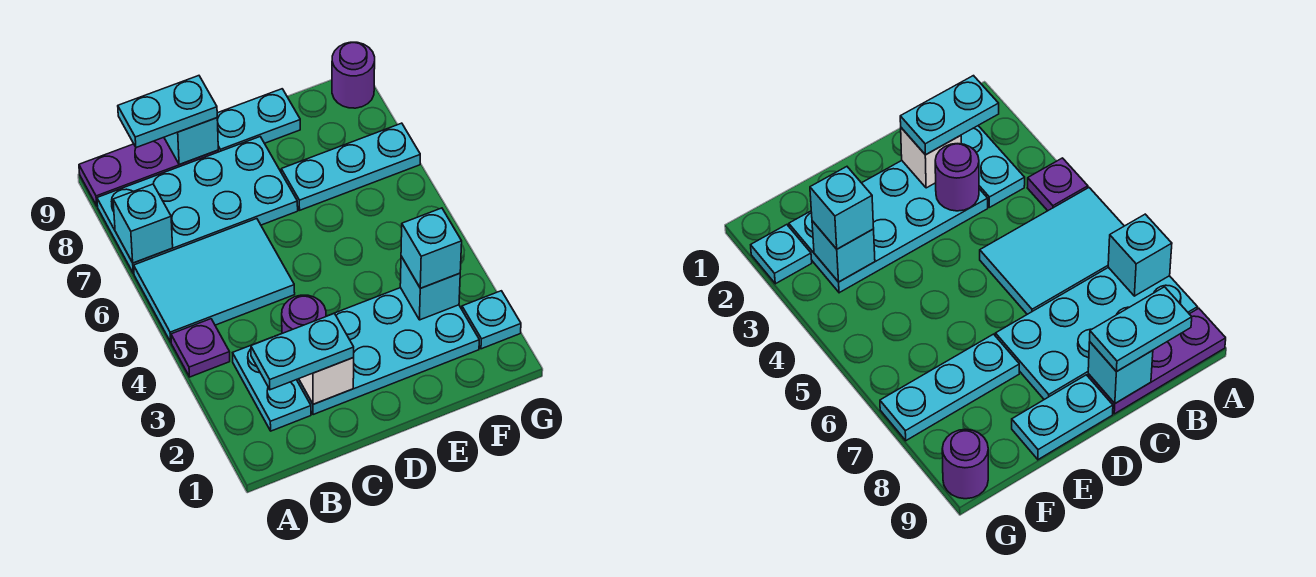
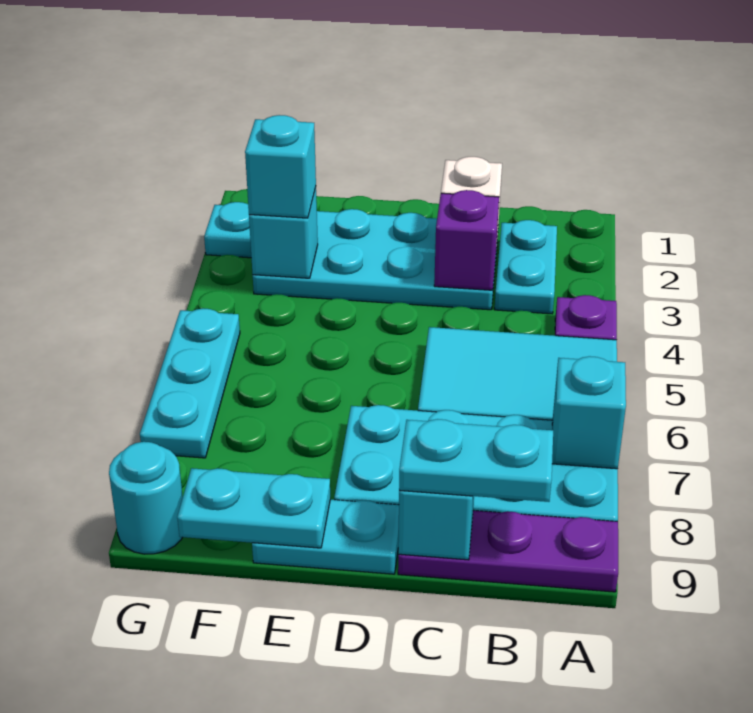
cyan plate B2:C2 level 3 -> cyan plate E9:F9 level 2
purple round brick C3 level 2 -> purple brick C3 level 2
cyan plate E7:G7 level 1 -> cyan plate G5:G7 level 1
purple round brick G9 level 1 -> cyan round brick G9 level 1

